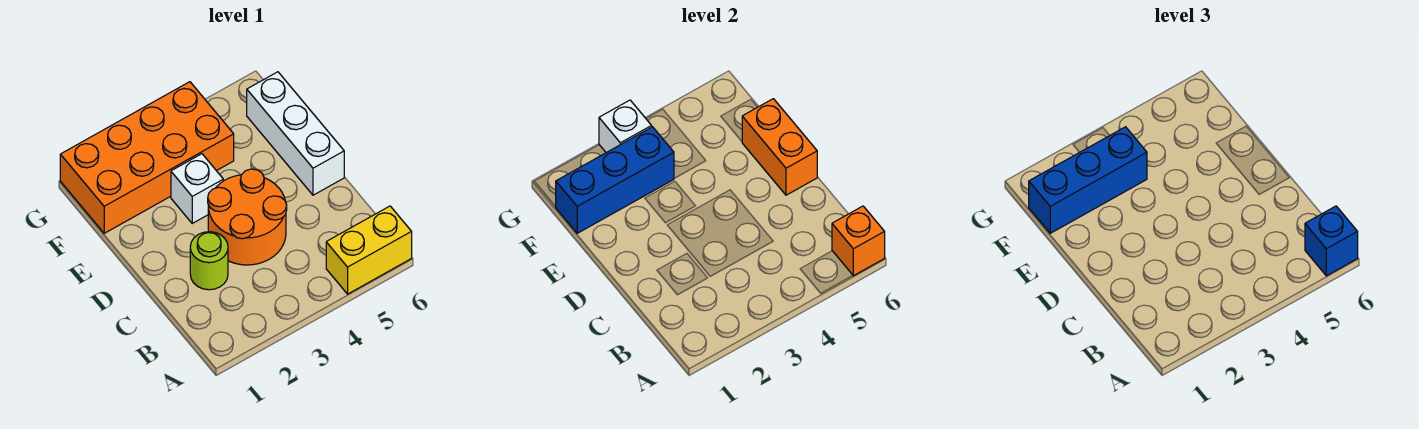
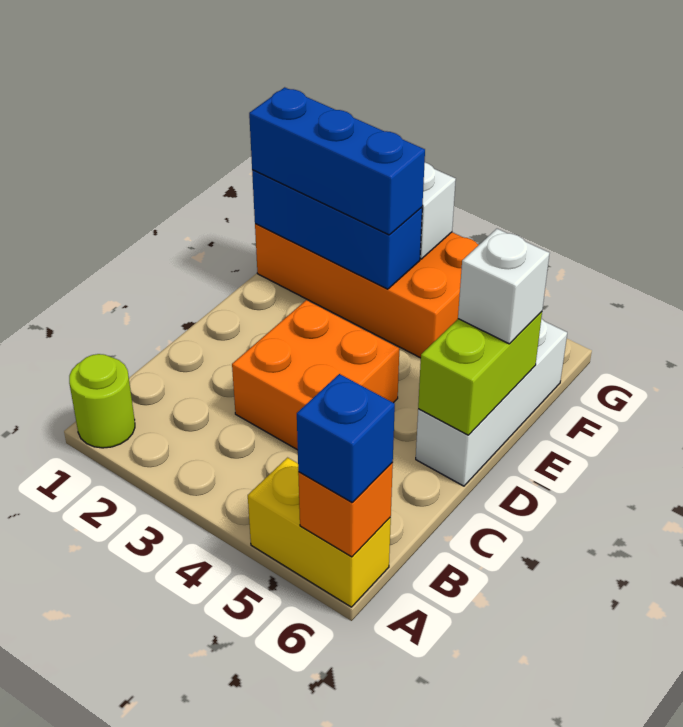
lime round brick C2 level 1 -> lime round brick A1 level 1
orange round brick C3:D4 level 1 -> orange brick C3:D4 level 1
orange brick D6:E6 level 2 -> lime brick D6:E6 level 2
white brick E3 level 1 -> white brick E6 level 3

